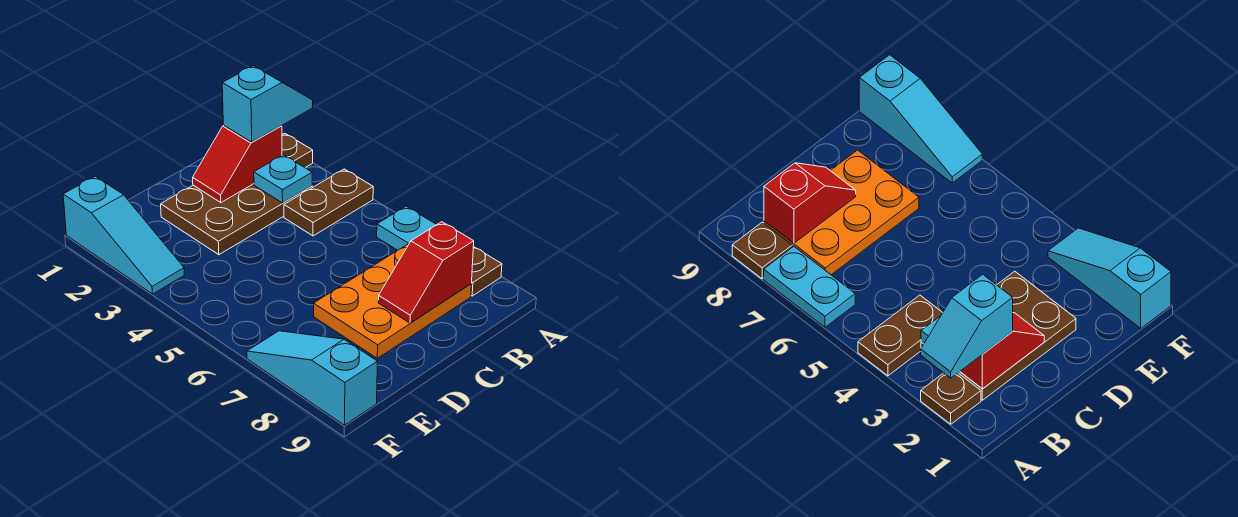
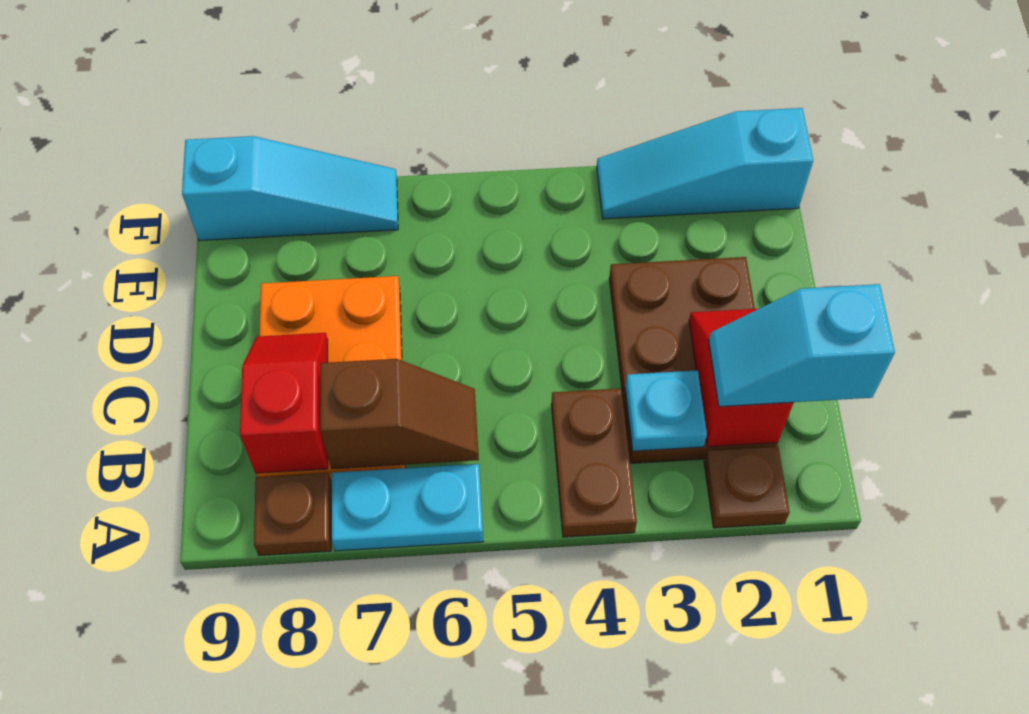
cyan slope A2:B2 level 3 top B -> cyan slope B1:B2 level 3 top 1
none -> brown slope B6:B7 level 2 top 7

